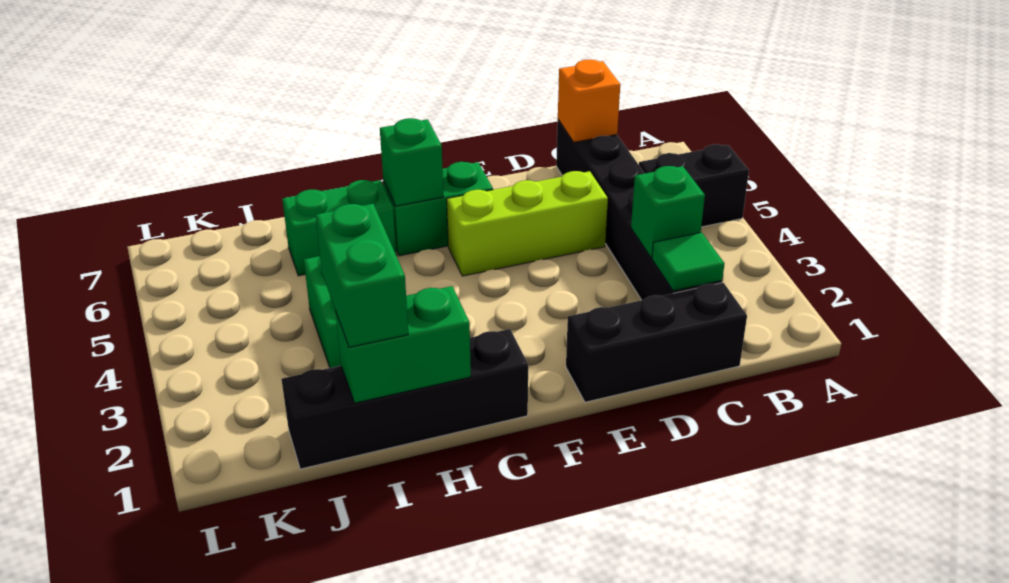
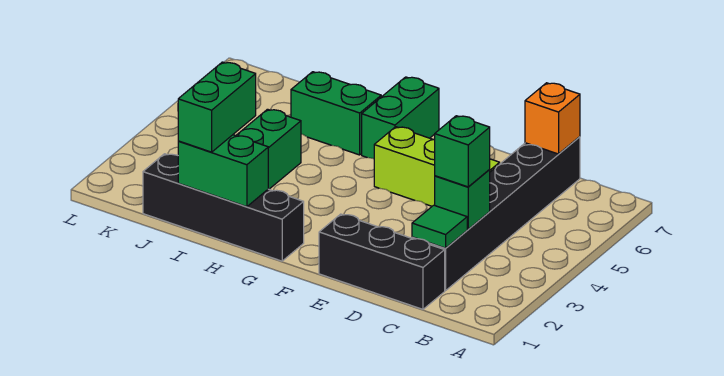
black brick A5:B5 level 1 -> none
green brick F6:G6 level 1 -> green brick G6:G7 level 1
green brick G6 level 2 -> green brick C3 level 3

